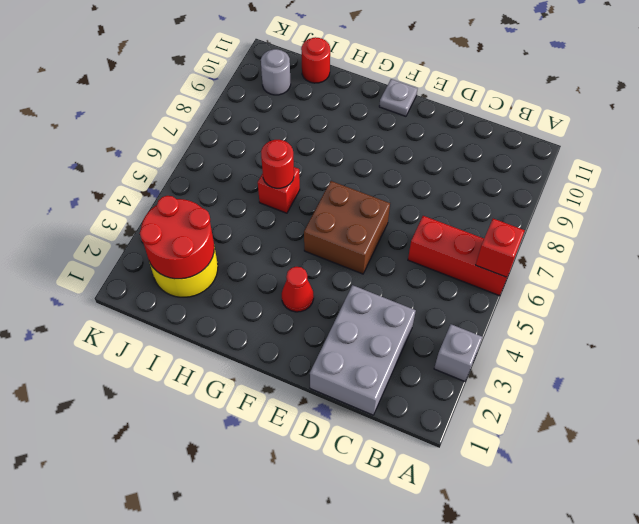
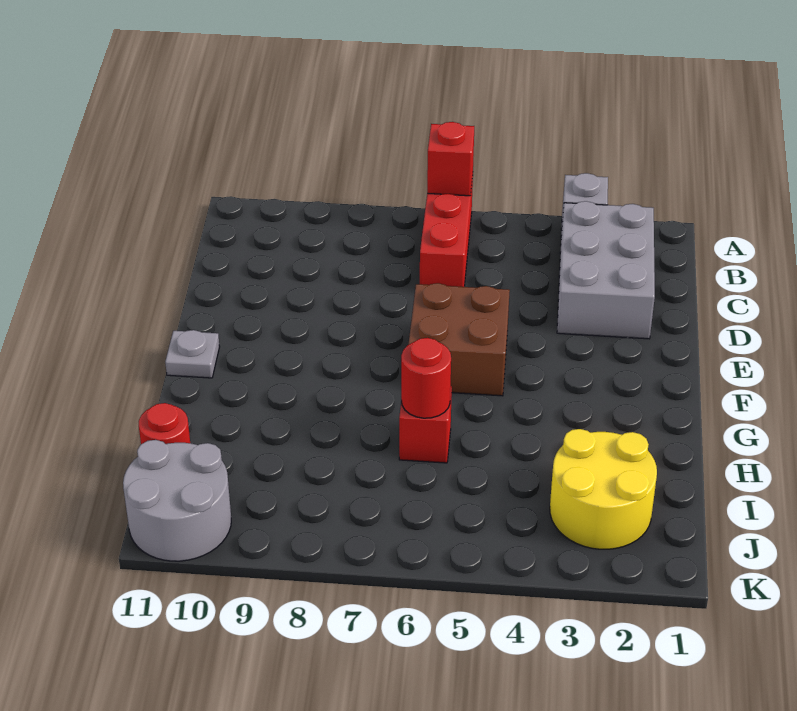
grey brick C1:D3 level 1 -> grey brick B2:D3 level 1
red cone F3 level 1 -> none
red round brick I2:J3 level 2 -> none
grey round brick J10 level 1 -> grey round brick J10:K11 level 1

